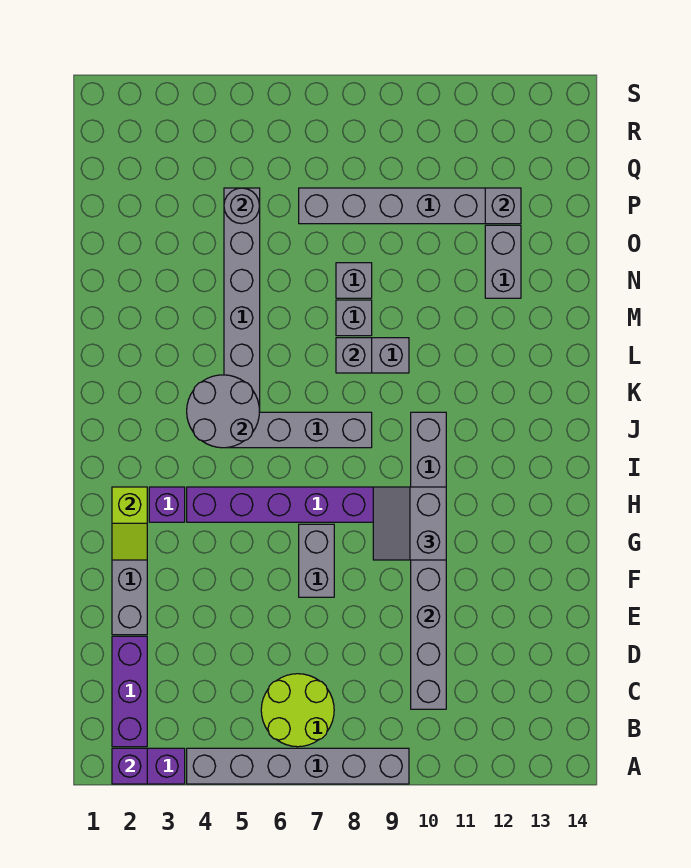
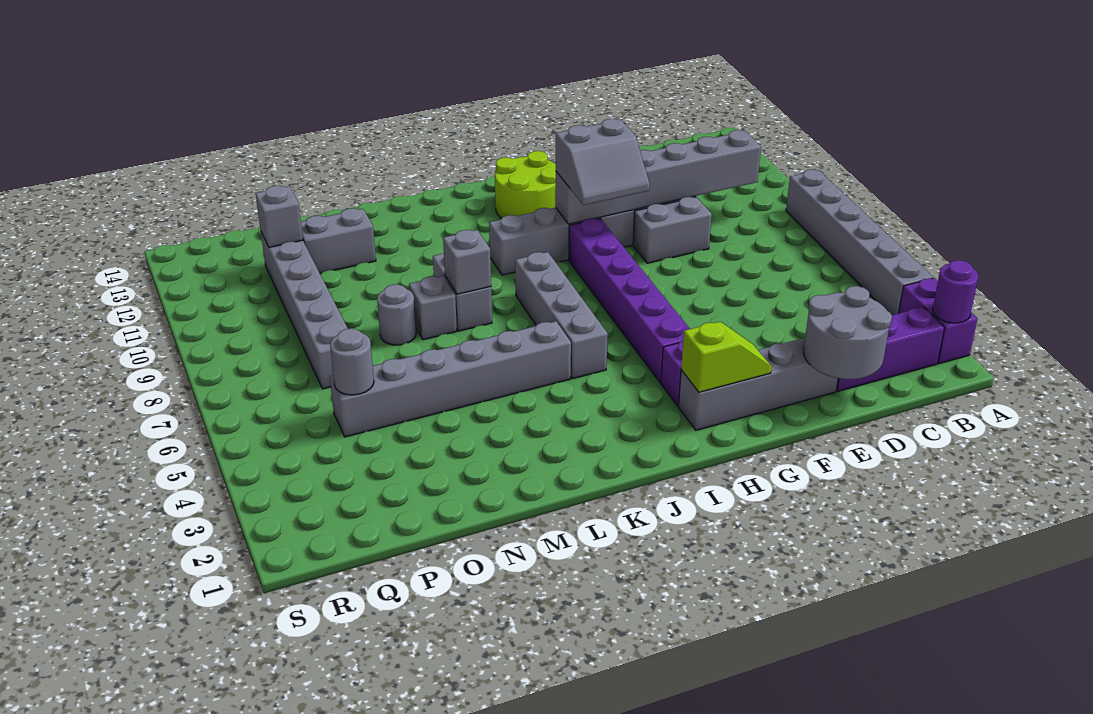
purple brick A2 level 2 -> purple round brick A2 level 2
lime round brick B6:C7 level 1 -> lime round brick H12:I13 level 1
grey brick F7:G7 level 1 -> grey brick E9:F9 level 1
grey round brick J4:K5 level 2 -> grey round brick D1:E2 level 2
grey brick N8 level 1 -> grey round brick N8 level 1

